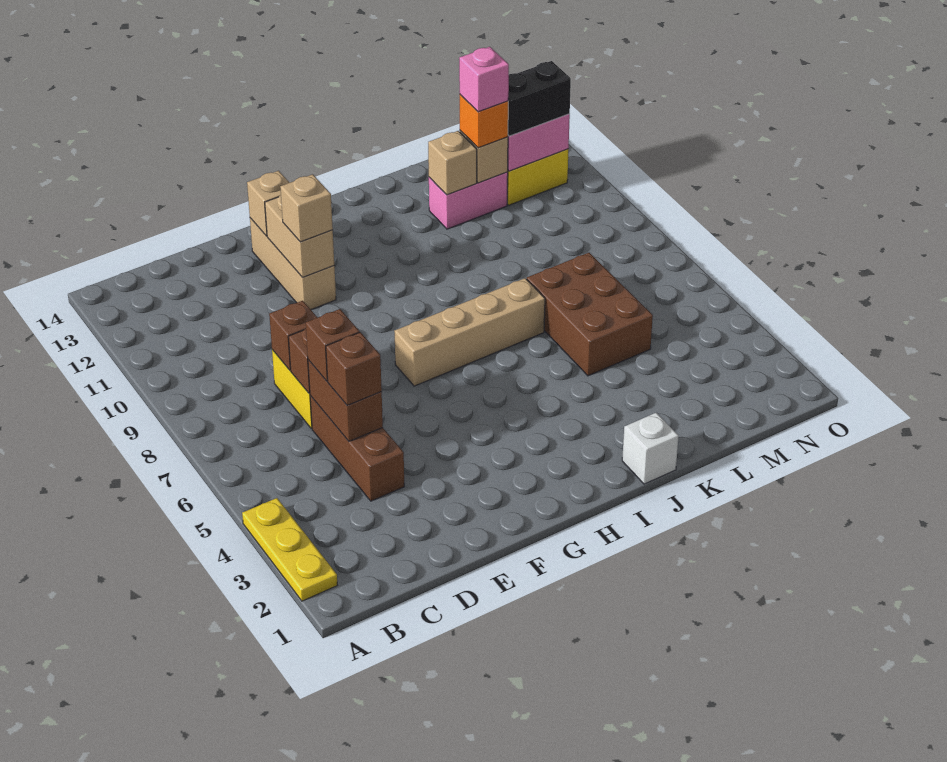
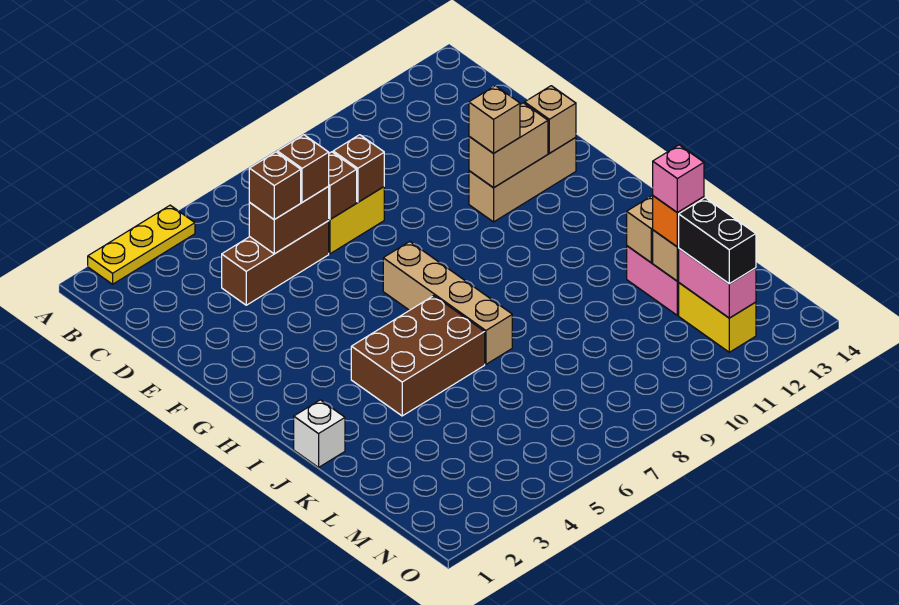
brown brick K5:L7 level 1 -> brown brick I4:J6 level 1

